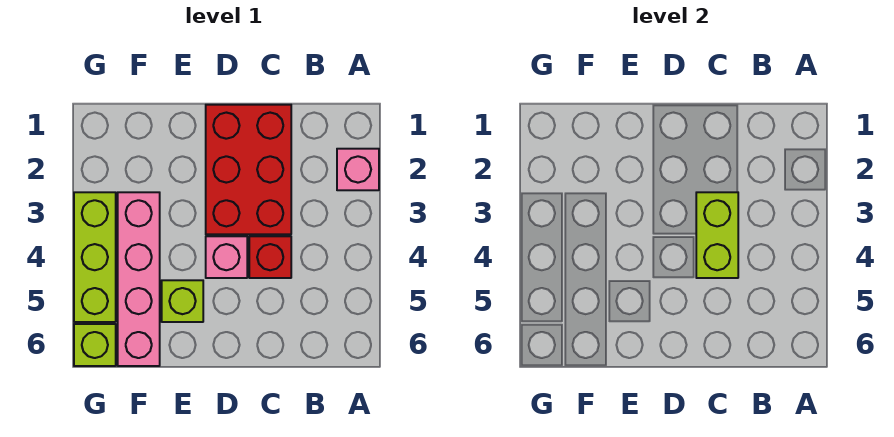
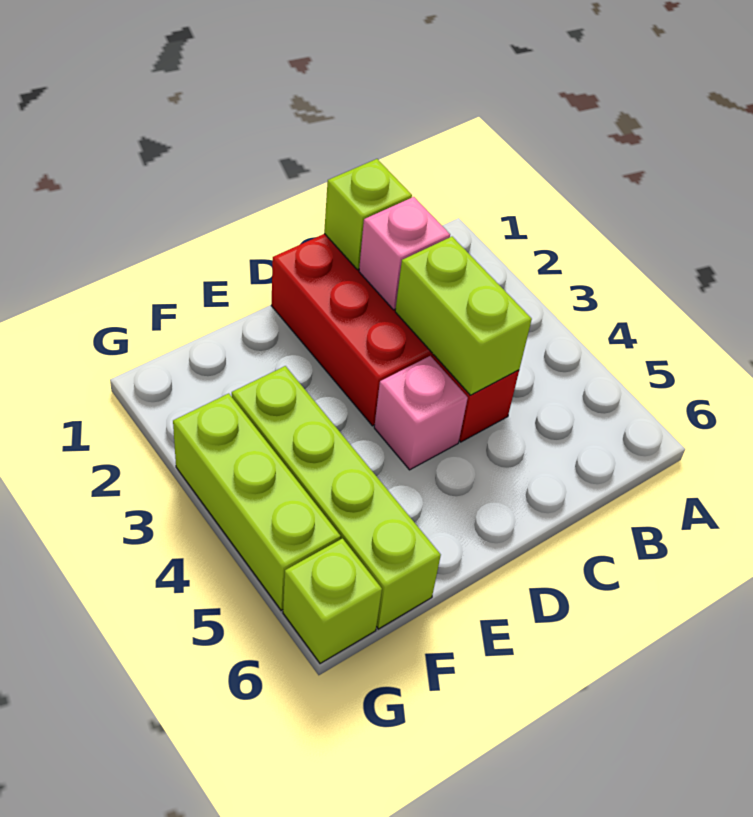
pink brick A2 level 1 -> pink brick C2 level 2
lime brick E5 level 1 -> lime brick C1 level 2
pink brick F3:F6 level 1 -> lime brick F3:F6 level 1

